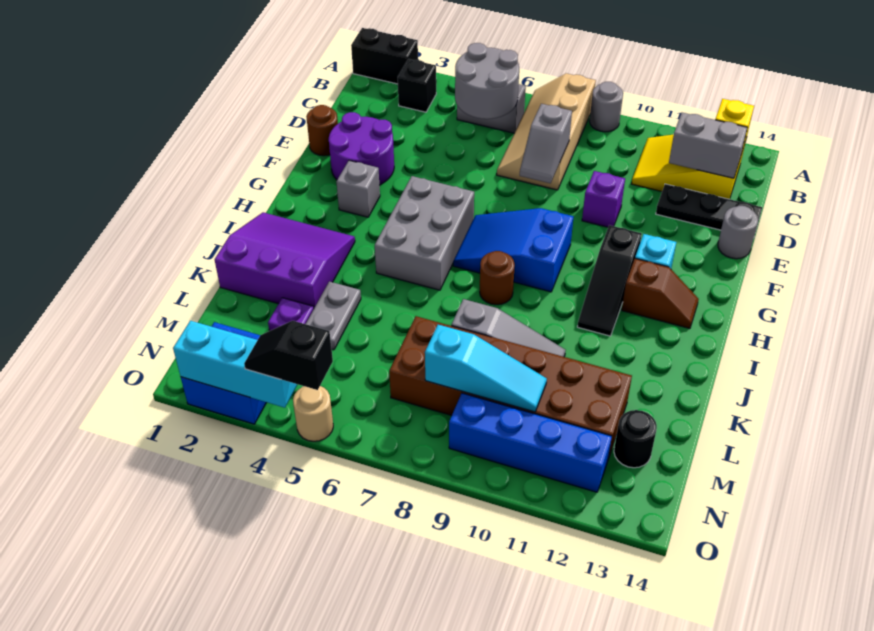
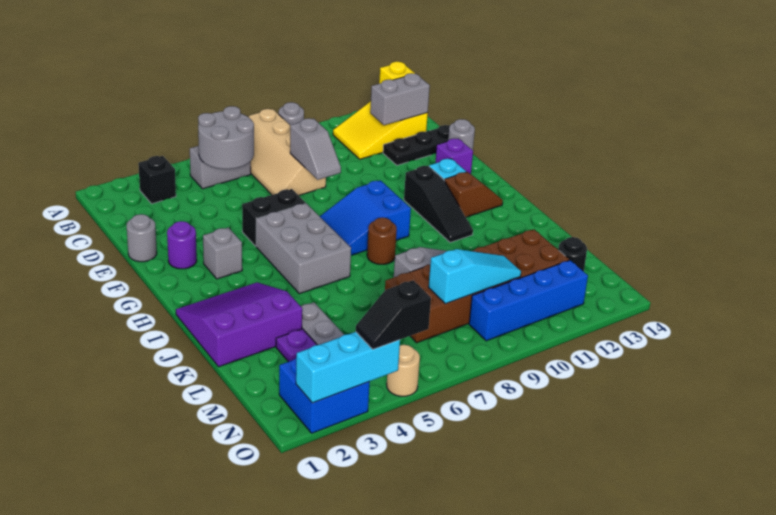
black brick A1:A2 level 1 -> black brick F5:F6 level 1
brown round brick E1 level 1 -> grey round brick E1 level 1
purple round brick E2:F3 level 1 -> purple round brick F2 level 1
purple brick E10 level 1 -> purple brick F13 level 1

